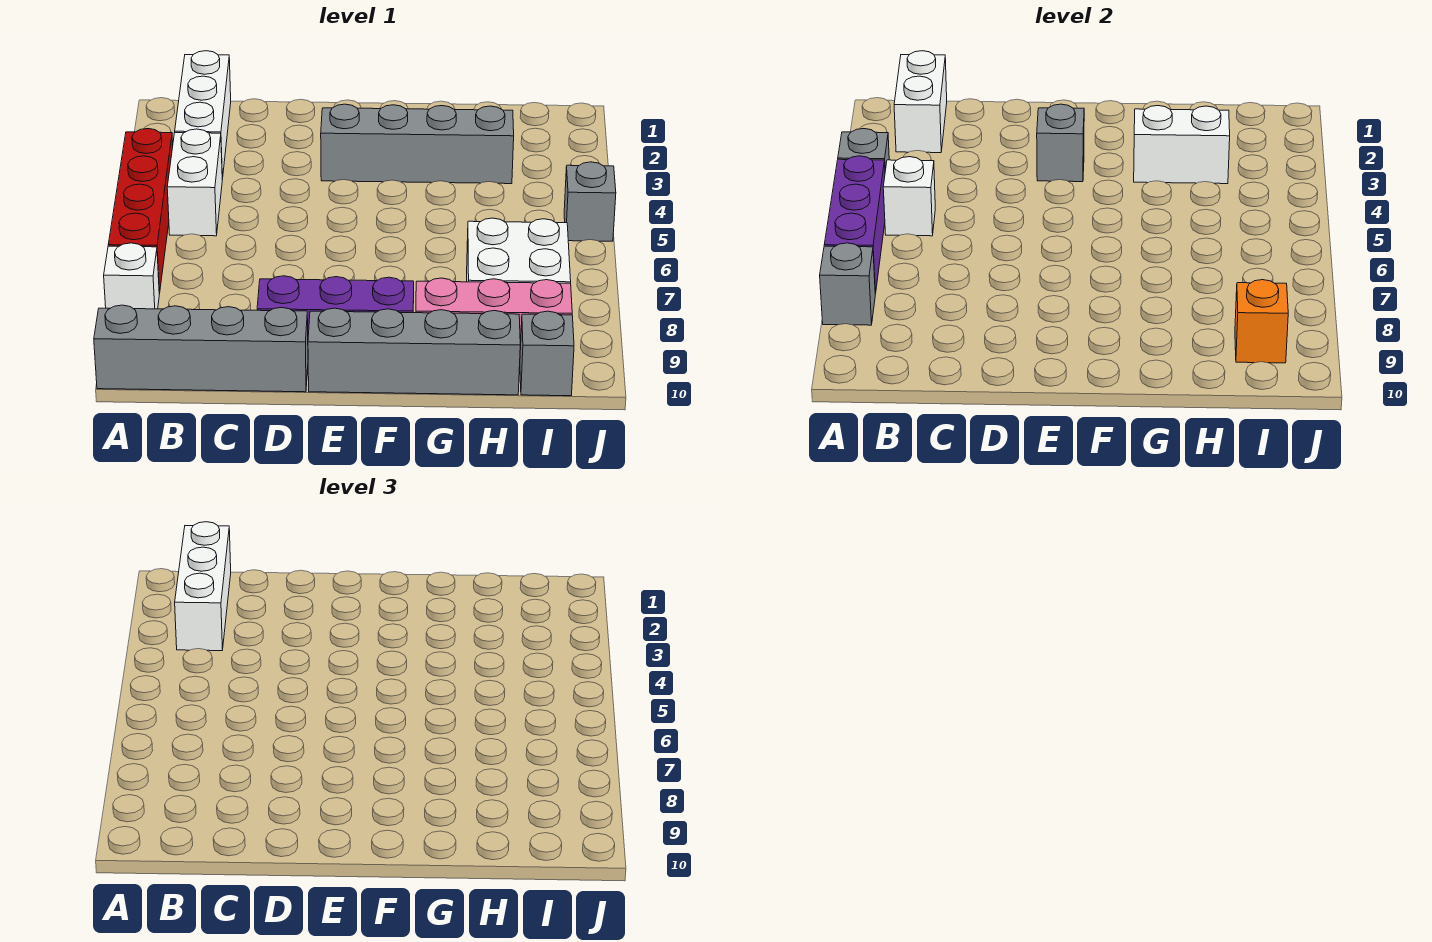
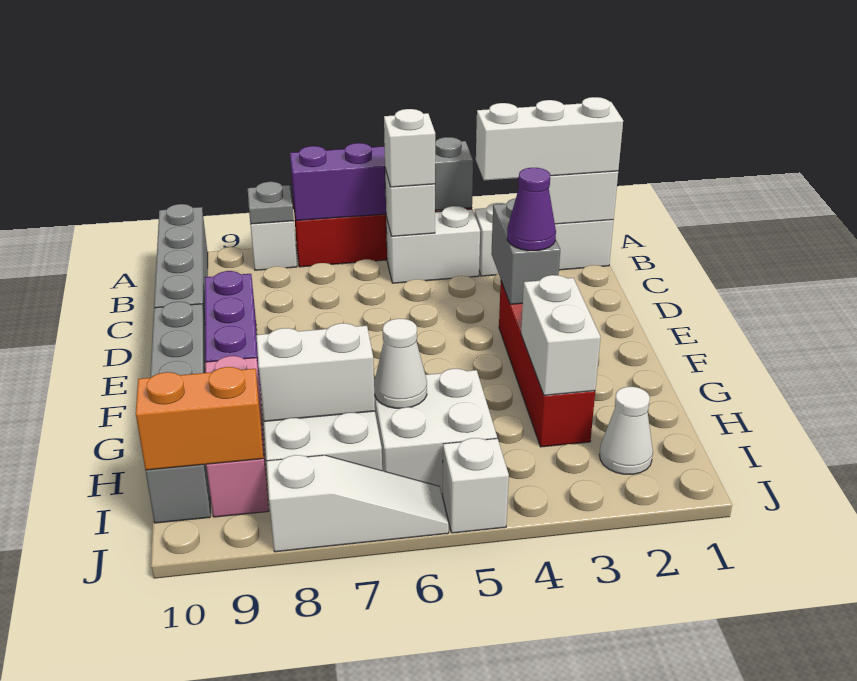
grey brick A8 level 2 -> grey plate A8 level 2
none -> white brick B5 level 3
grey brick E3:H3 level 1 -> red brick E3:H3 level 1
grey brick E3 level 2 -> grey brick D3:E3 level 2
none -> purple cone E3 level 3
none -> white brick H5:I6 level 1
none -> white cone H6 level 2
none -> white brick H7:H8 level 2
none -> white cone I2 level 1
orange brick I9 level 2 -> orange brick I9:I10 level 2
grey brick J5 level 1 -> white brick J5 level 1
none -> white slope J6:J8 level 1 top 8

